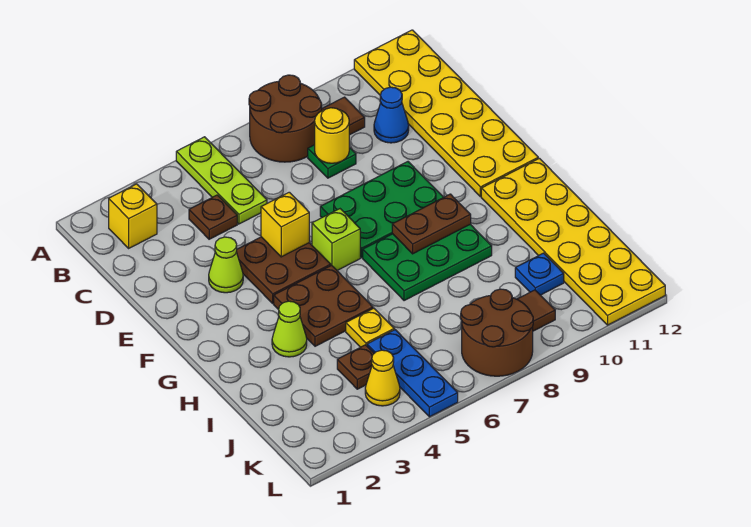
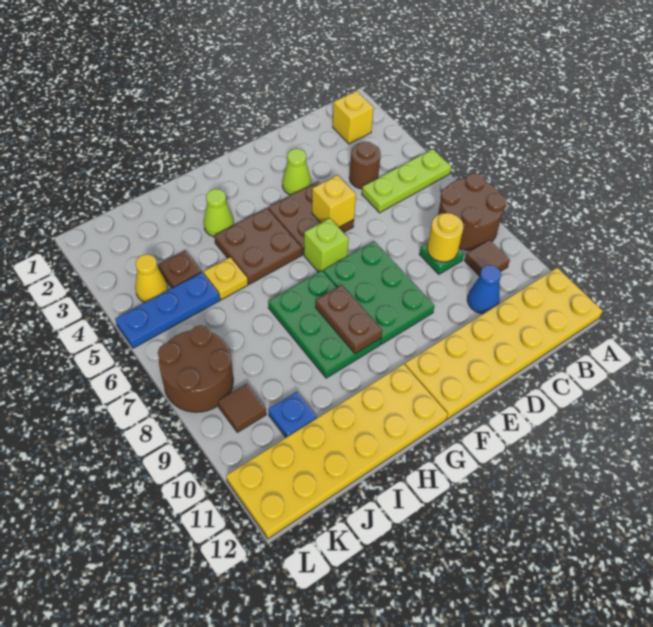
brown plate C4 level 1 -> brown round brick C4 level 1

